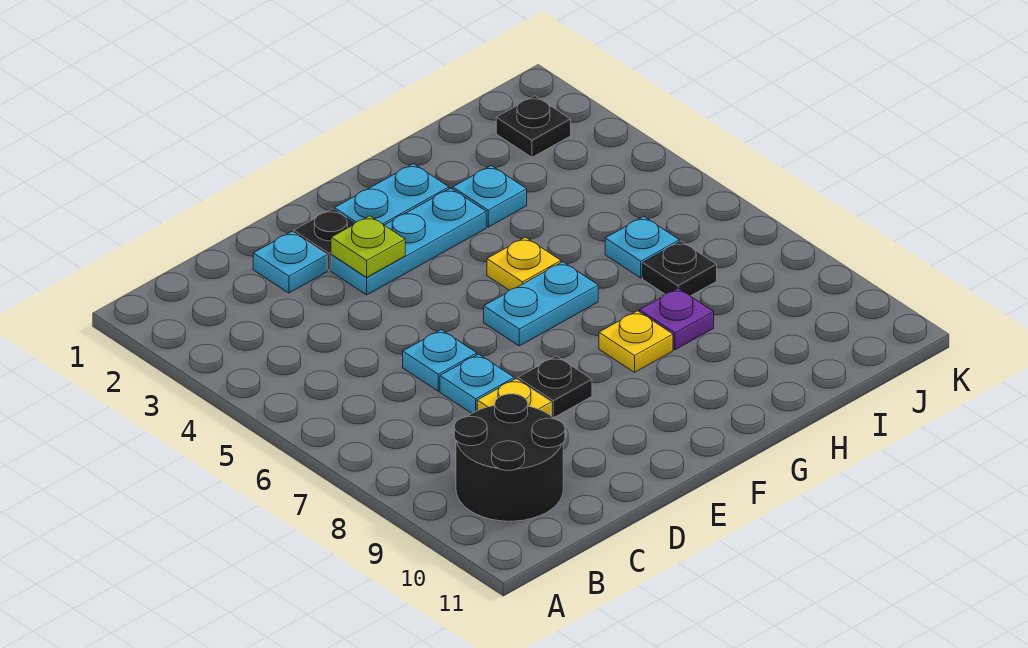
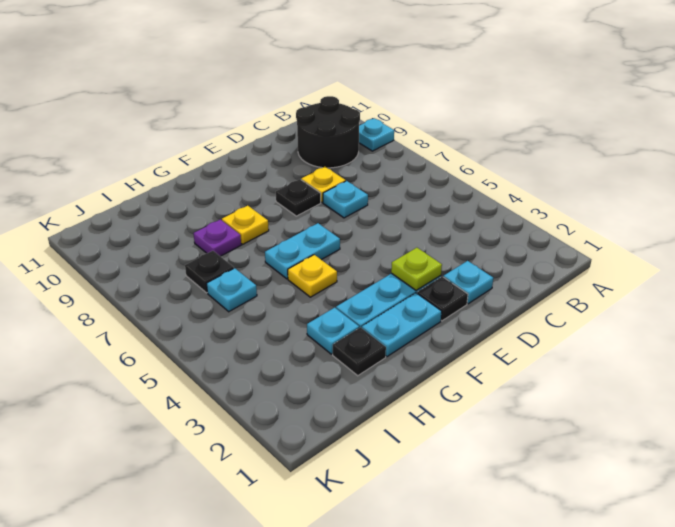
cyan plate D6 level 1 -> cyan plate A9 level 1
black plate J2 level 1 -> black plate H2 level 1

